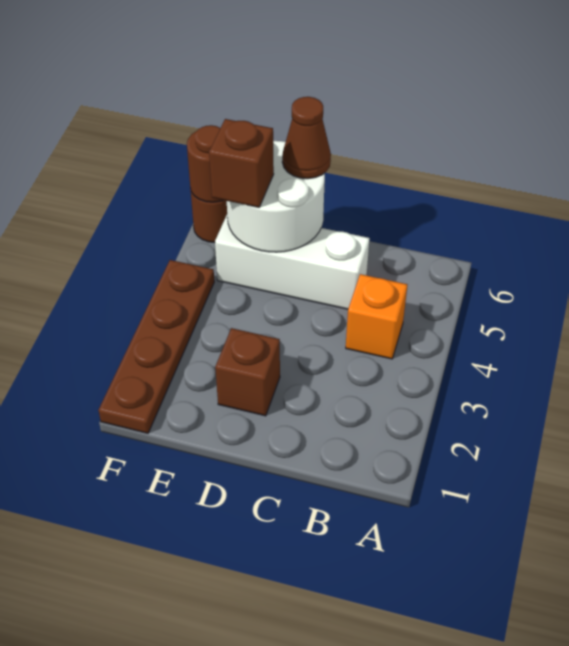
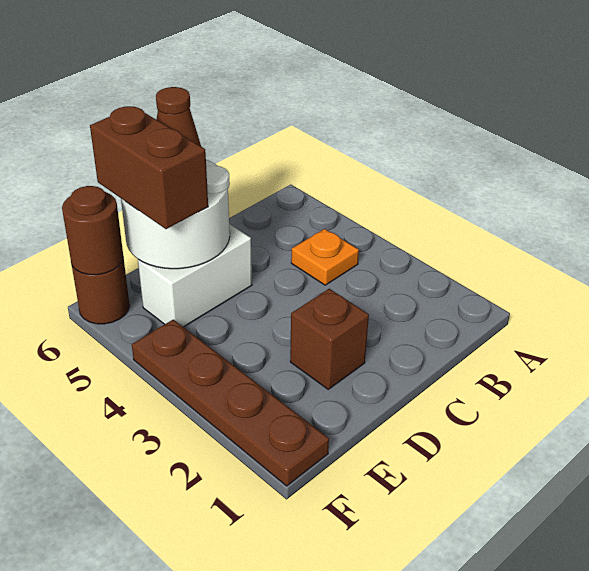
orange brick B4 level 1 -> orange plate B4 level 1
white brick C5:E5 level 1 -> white brick D5:E5 level 1
brown brick E5 level 3 -> brown brick E5:E6 level 3

